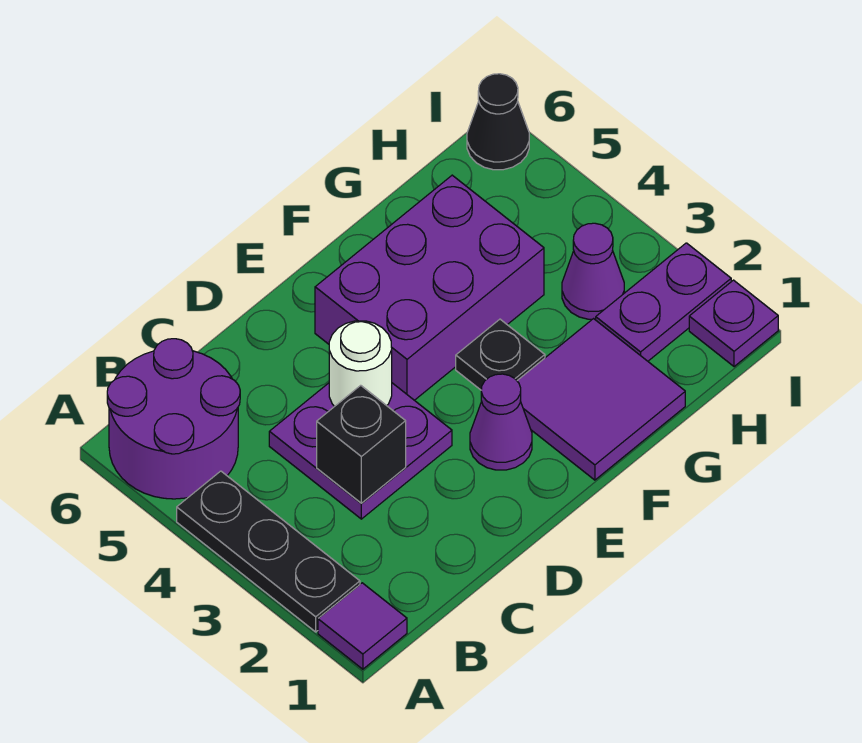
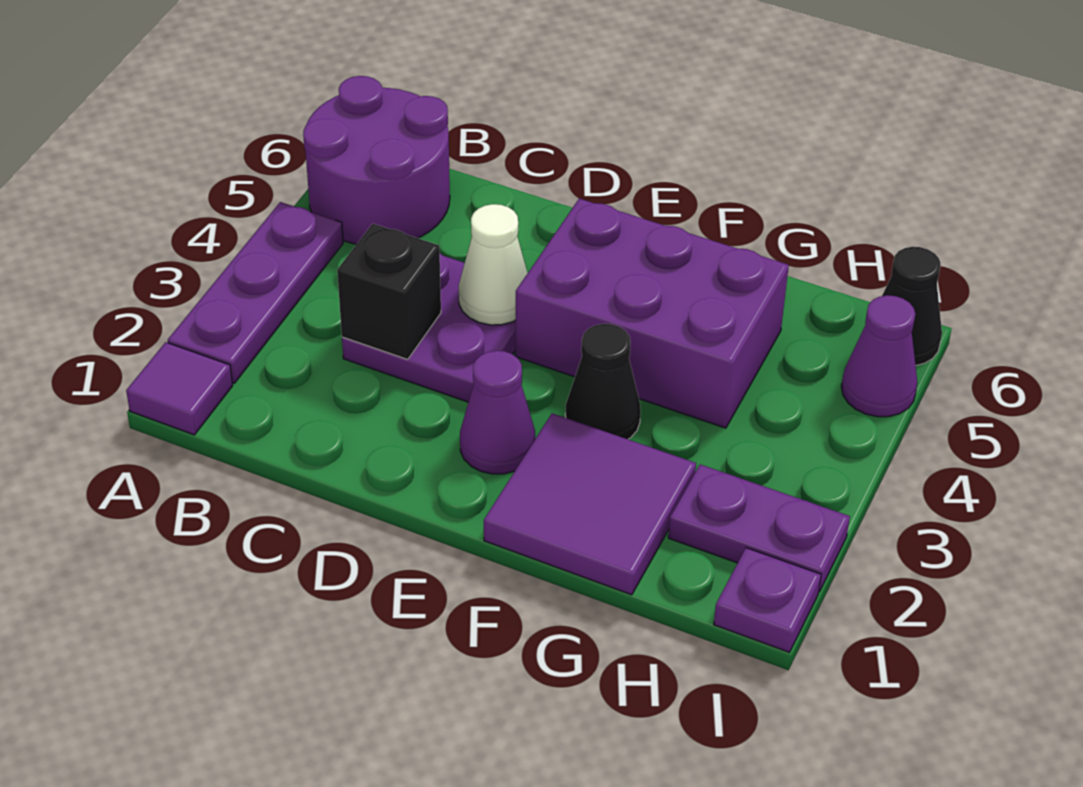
black plate A2:A4 level 1 -> purple plate A2:A4 level 1
white round brick D4 level 2 -> white cone D4 level 2
black plate F3 level 1 -> black cone F3 level 1
purple cone H3 level 1 -> purple cone I5 level 1

